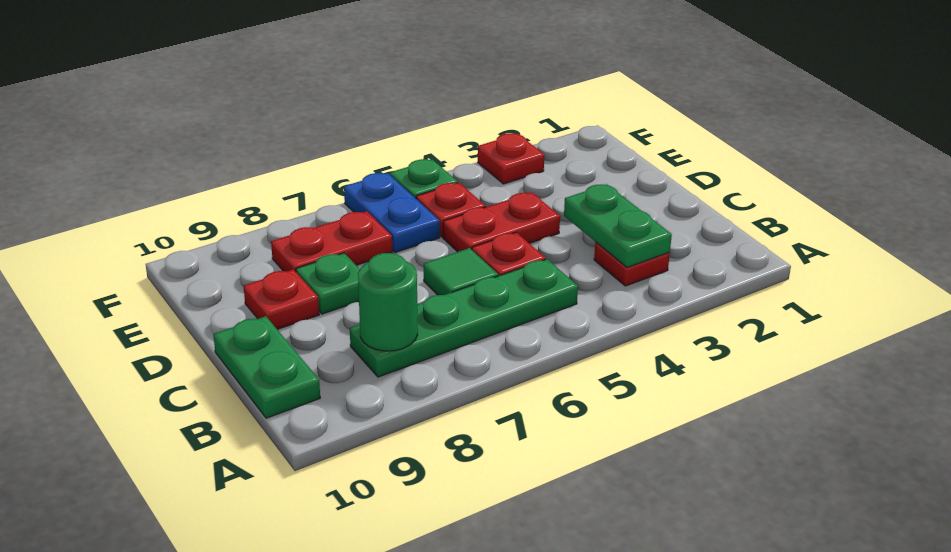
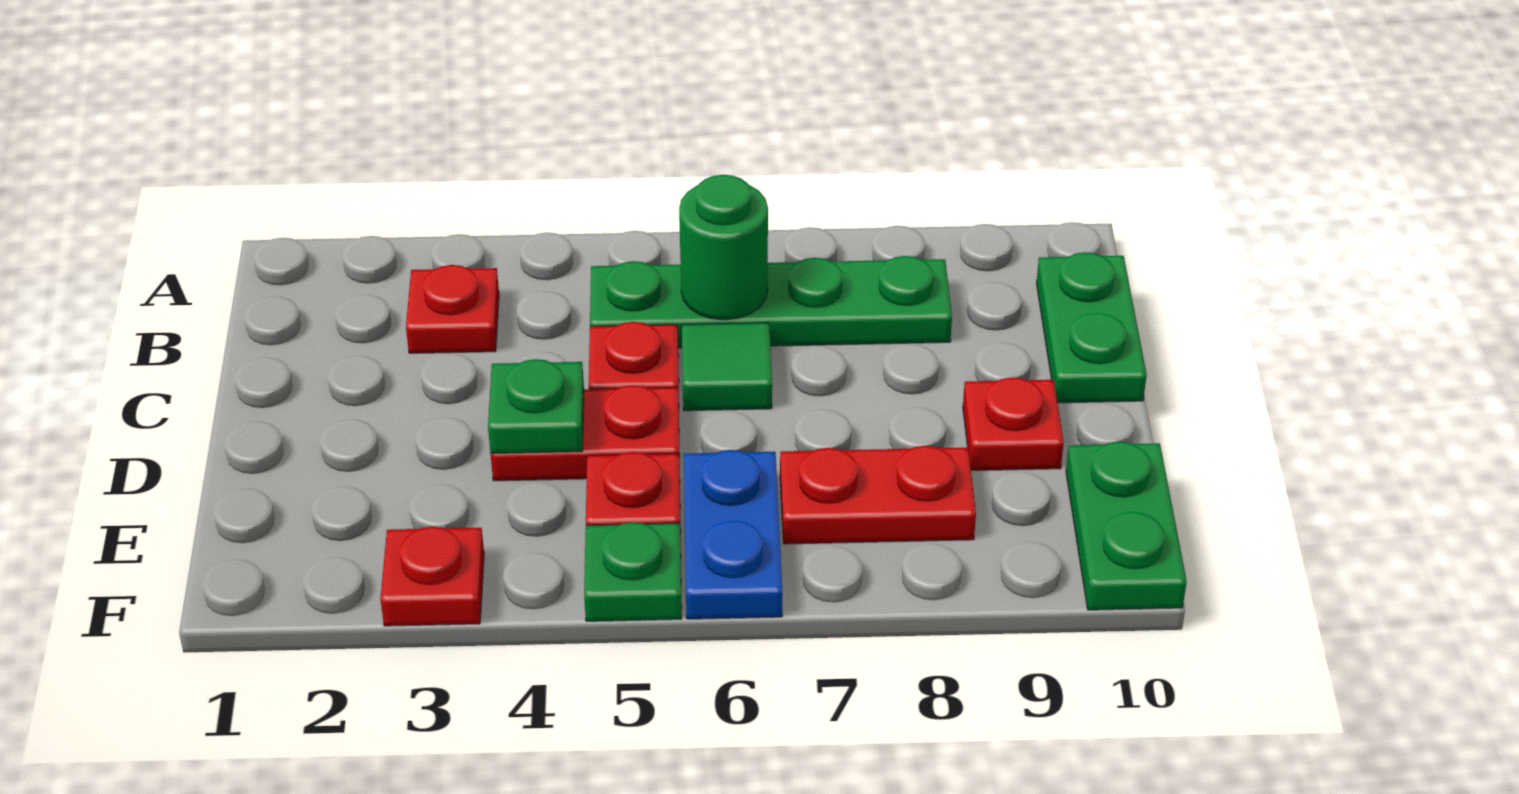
green plate B3:C3 level 2 -> green plate E10:F10 level 1
green round brick B8 level 2 -> green round brick B6 level 2
green plate D8 level 1 -> green plate D4 level 2

